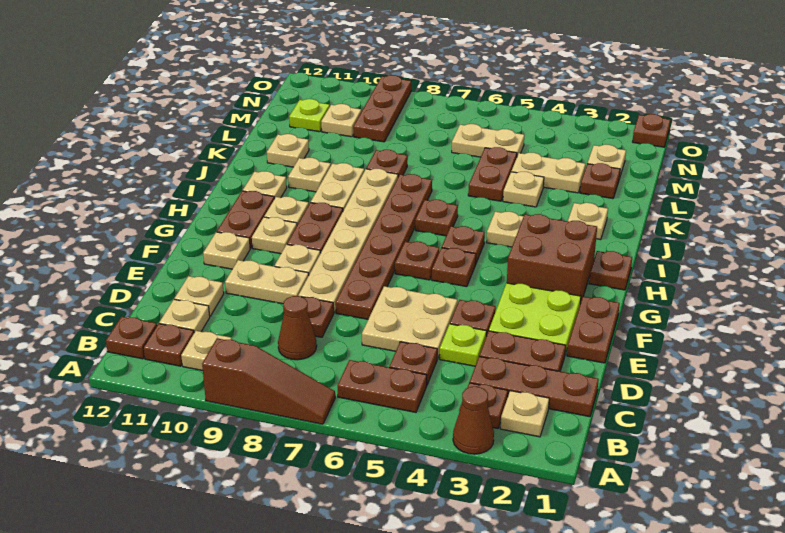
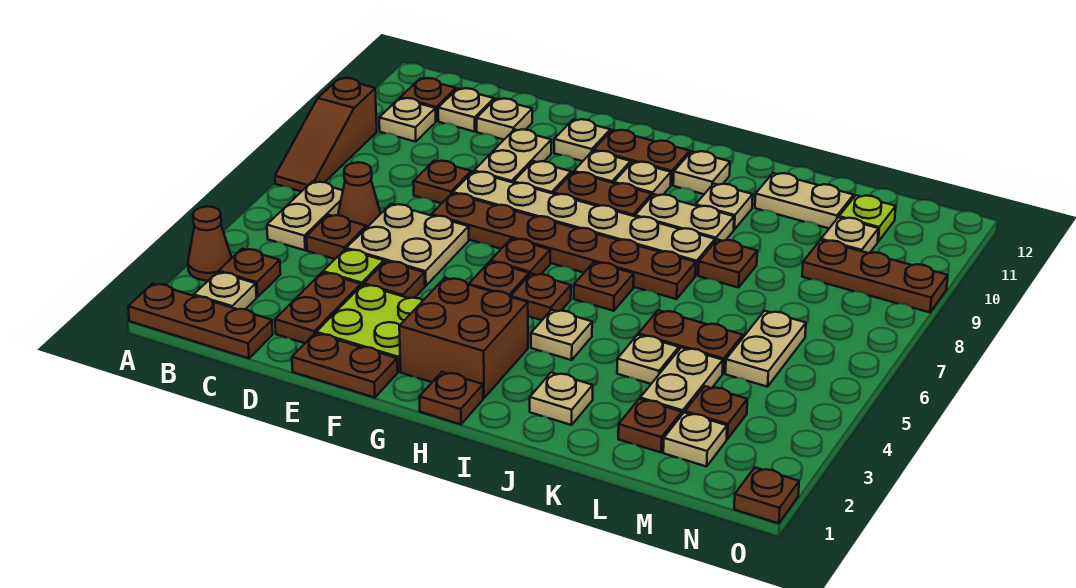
brown plate B5:B6 level 1 -> tan plate B5:B6 level 1
brown plate B12 level 1 -> brown plate M3 level 1
brown plate C1:C3 level 1 -> brown plate A1:C1 level 1
brown cone C8 level 1 -> brown cone C6 level 1
tan plate K11 level 1 -> tan plate K11:L11 level 1

